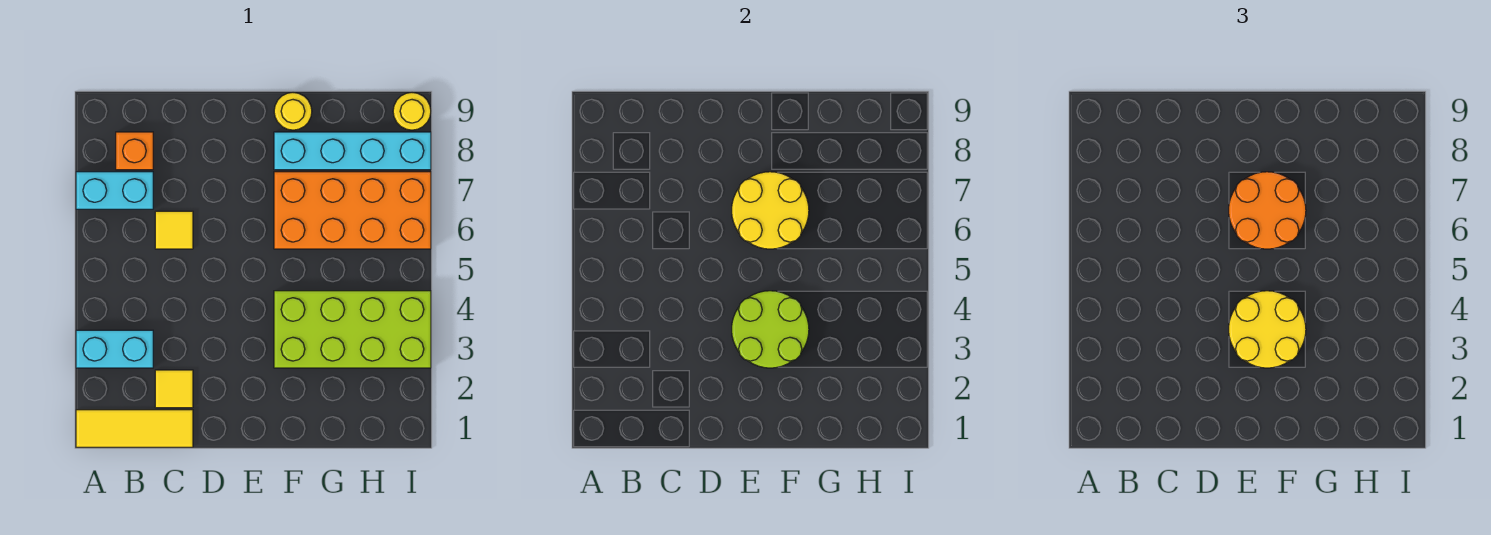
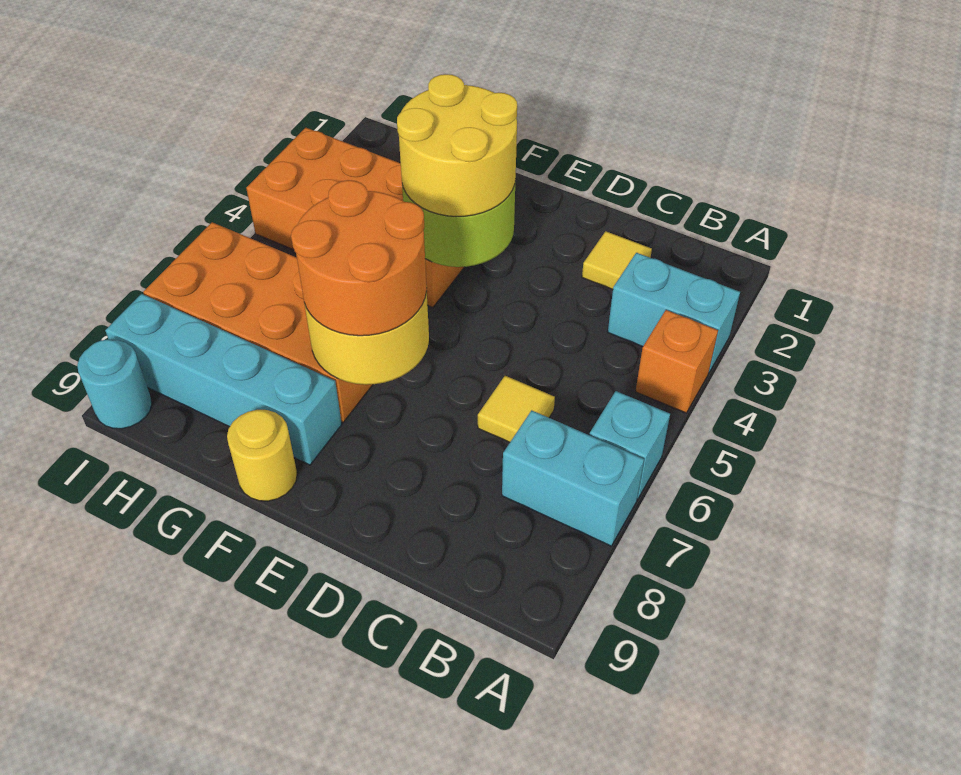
yellow tile A1:C1 level 1 -> none
none -> cyan brick A6 level 1
orange brick B8 level 1 -> orange brick A4 level 1
lime brick F3:I4 level 1 -> orange brick F3:I4 level 1
yellow round brick I9 level 1 -> cyan round brick I9 level 1

